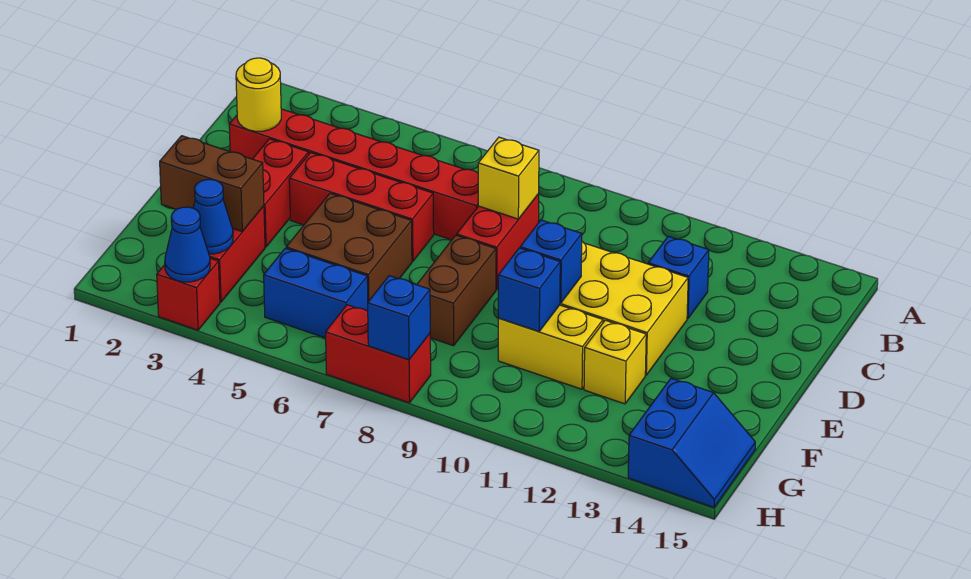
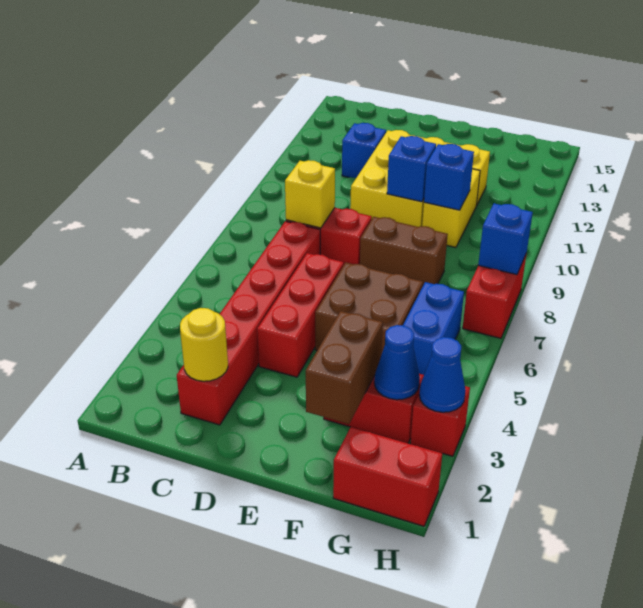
red brick D3:E3 level 1 -> red brick G1:H1 level 1
blue slope G14:H15 level 1 top 14 -> none

